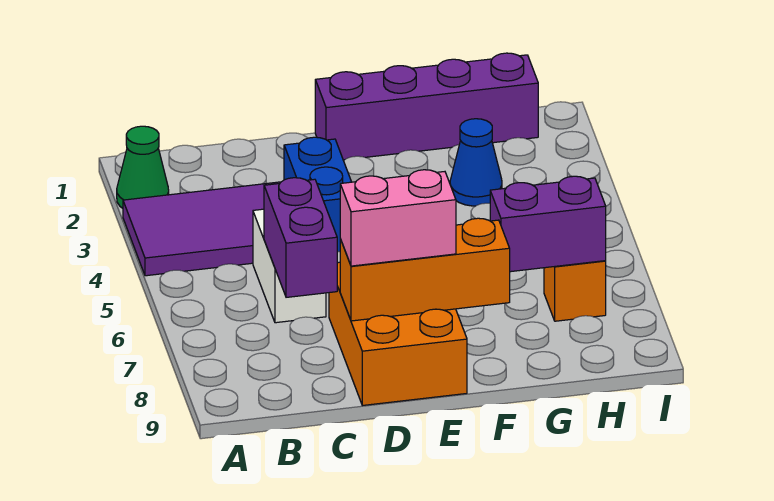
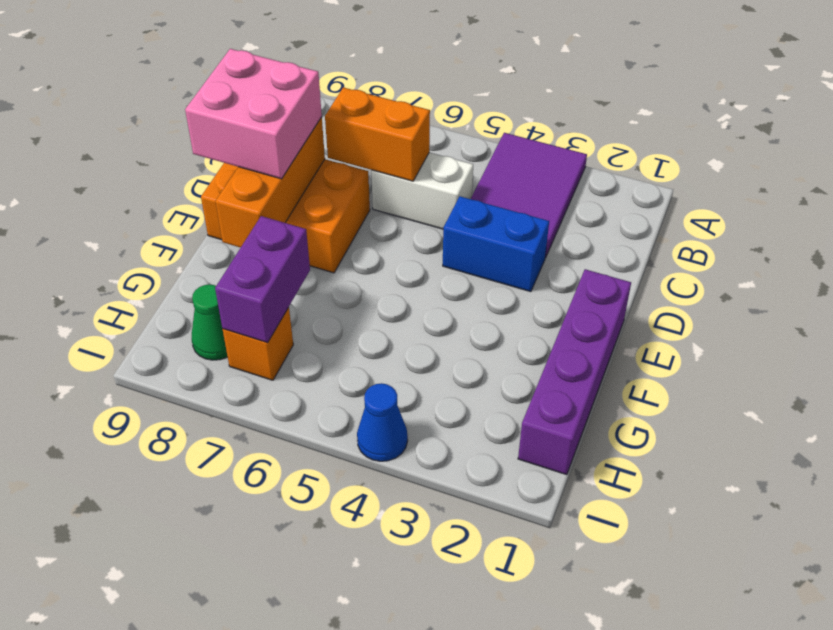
green cone A2 level 1 -> green cone H8 level 1
purple brick C6:C7 level 2 -> orange brick C6:C7 level 2
pink brick D8:E8 level 3 -> pink brick D8:E9 level 3
blue cone G3 level 1 -> blue cone I4 level 1

